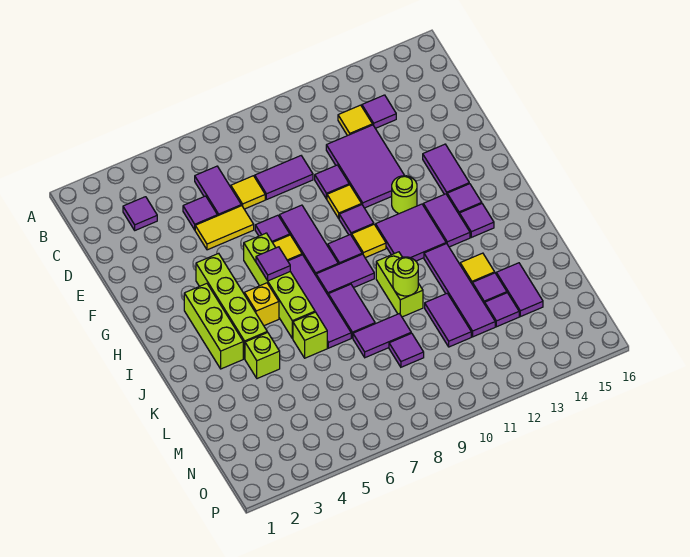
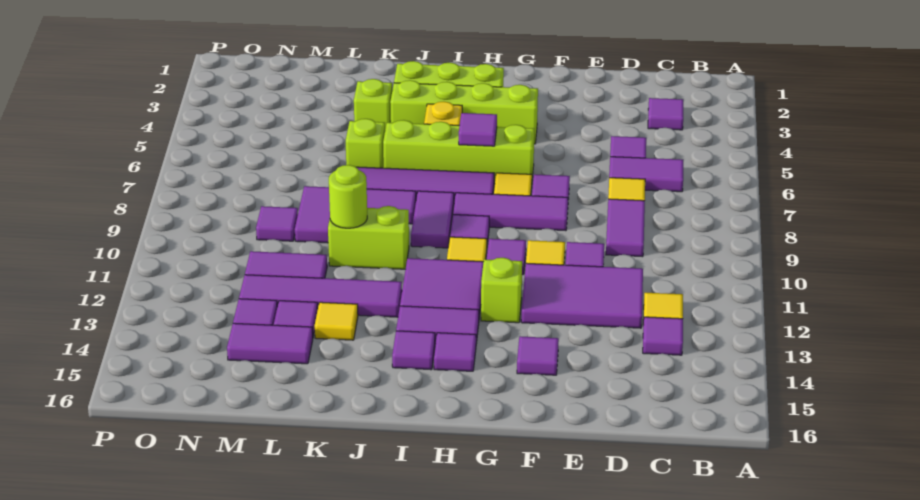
yellow tile E5:E6 level 1 -> none
purple tile F14:G14 level 1 -> purple tile F14 level 1
lime round brick G12 level 1 -> lime brick G12 level 1

